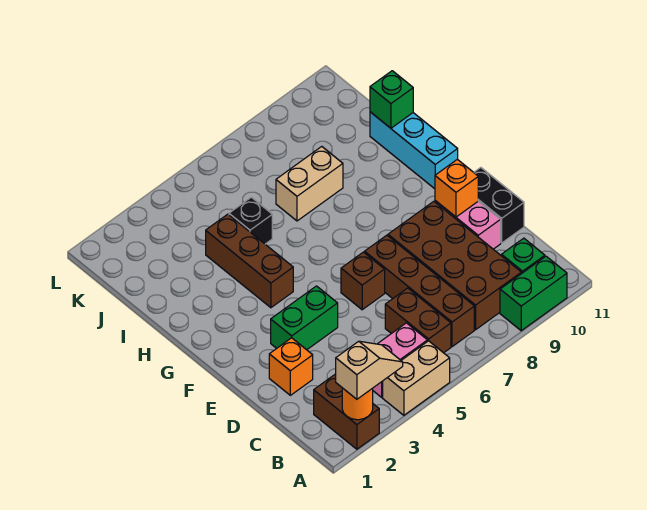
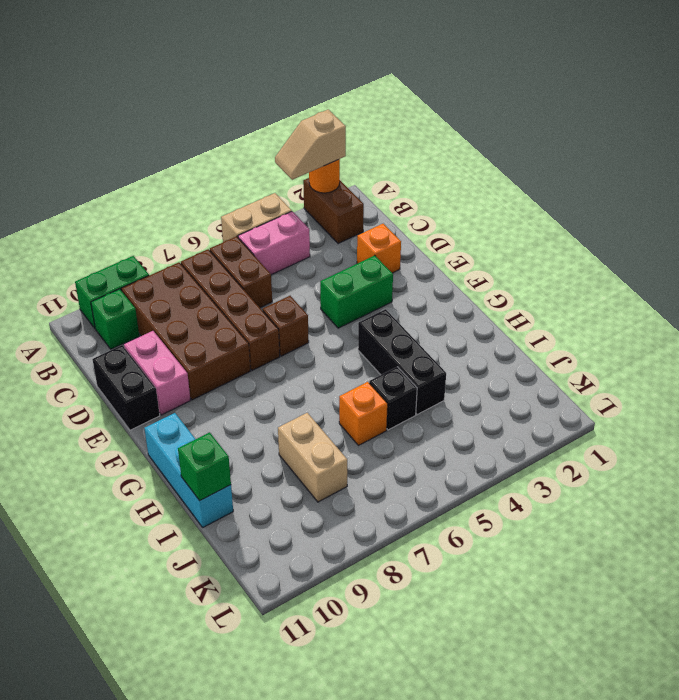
orange brick E10 level 2 -> orange brick I6 level 1
brown brick G4:I4 level 1 -> black brick G4:I4 level 1
tan brick I7:I8 level 1 -> tan brick I8:J8 level 1

